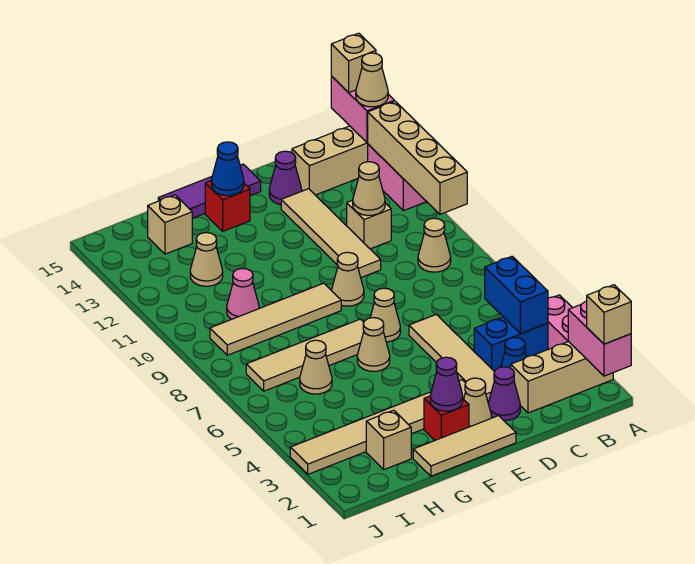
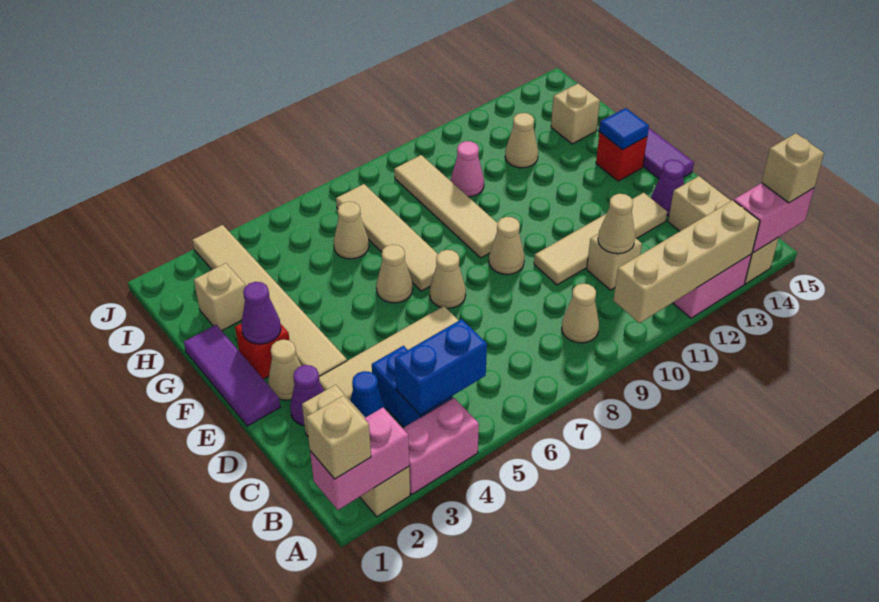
tan cone A14 level 3 -> none
tan tile E1:G1 level 1 -> purple tile E1:G1 level 1
blue cone F14 level 2 -> blue tile F14 level 2

